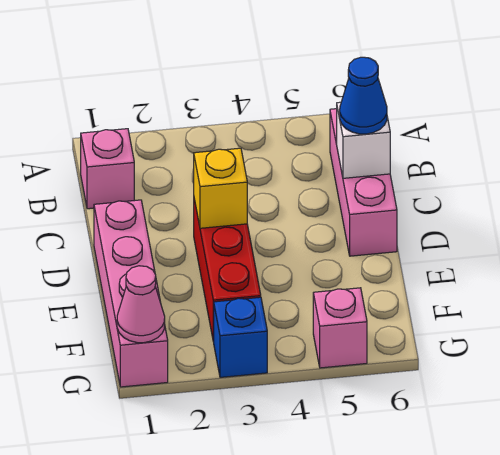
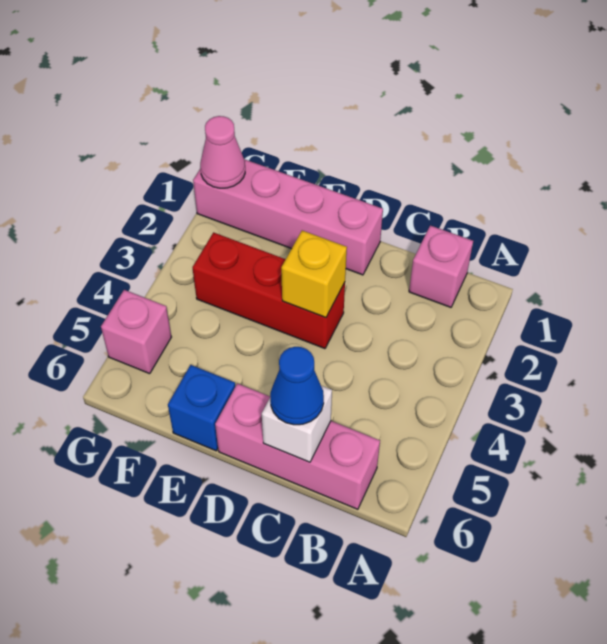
blue brick G3 level 1 -> blue brick E6 level 1

